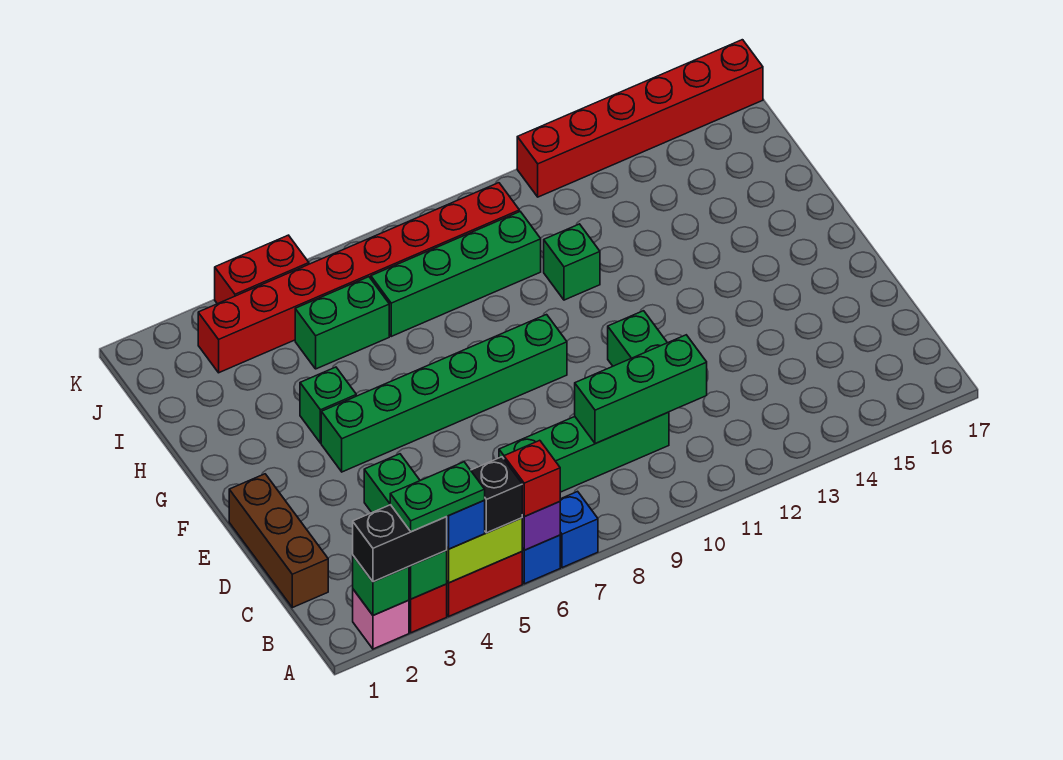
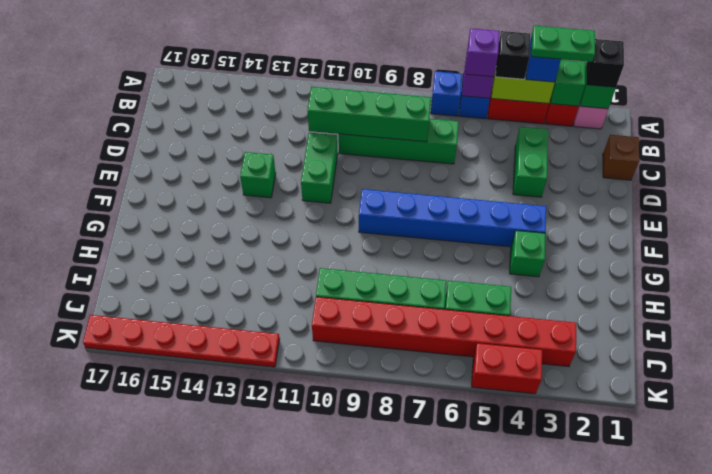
black brick A2:A3 level 3 -> black brick A2 level 3
red brick A6 level 3 -> purple brick A6 level 3
brown brick C1:E1 level 1 -> brown brick C1 level 1
green brick C9:C11 level 2 -> green brick C8:C11 level 2
green brick F4:F9 level 1 -> blue brick F4:F9 level 1
green brick H11 level 1 -> green brick E13 level 1
red brick K12:K17 level 1 -> red plate K12:K17 level 1

